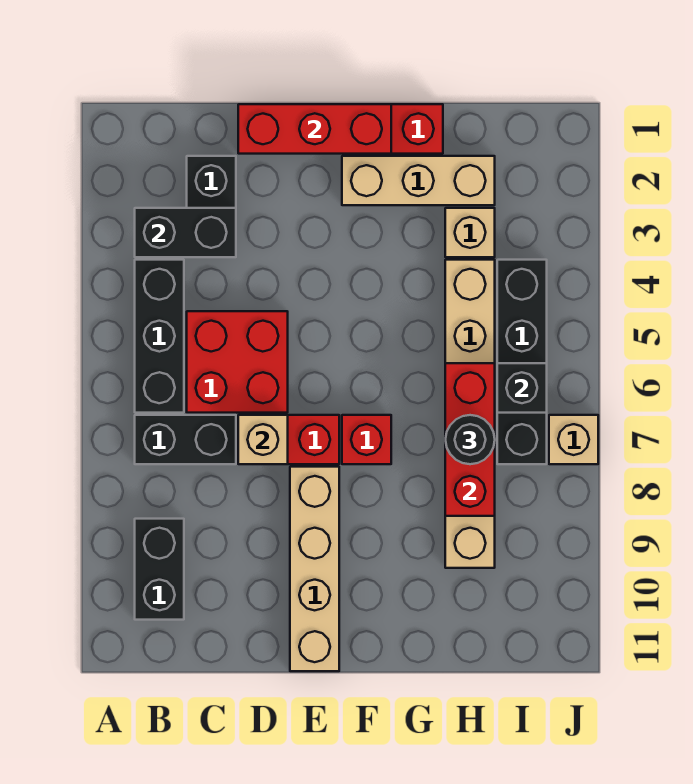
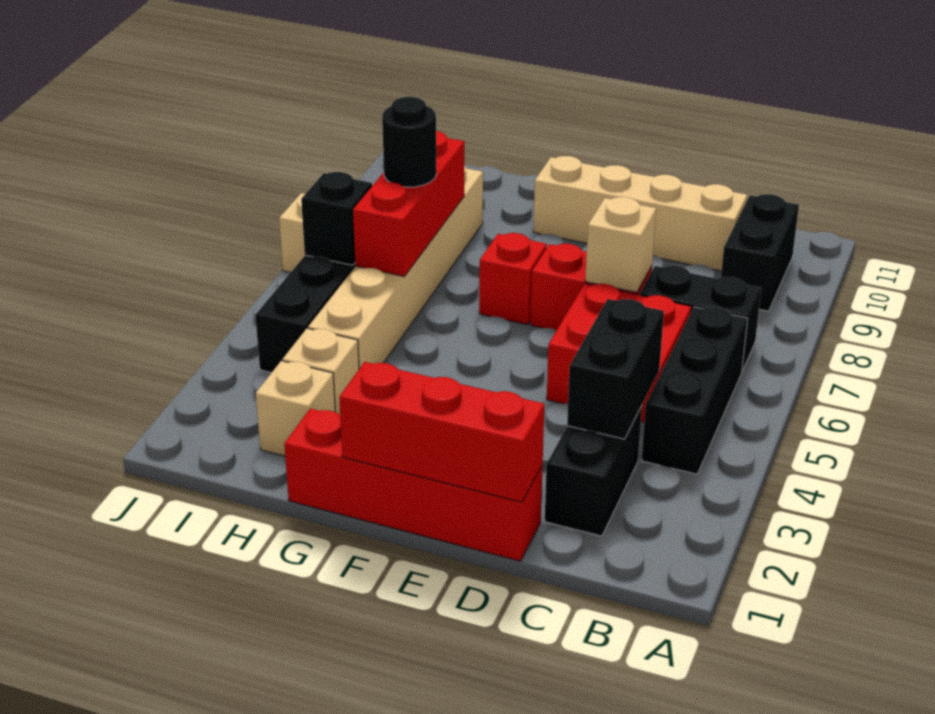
black brick B3:C3 level 2 -> black brick C3:C4 level 2
tan brick E8:E11 level 1 -> tan brick C10:F10 level 1
tan brick F2:H2 level 1 -> tan brick H2 level 1

